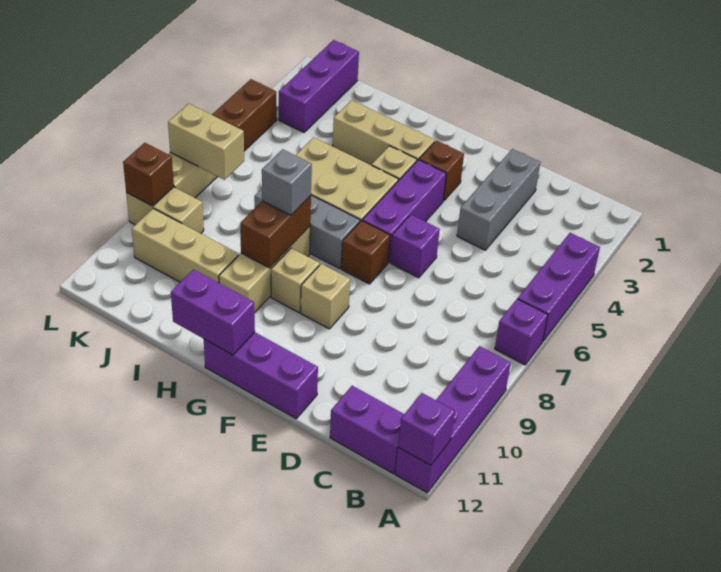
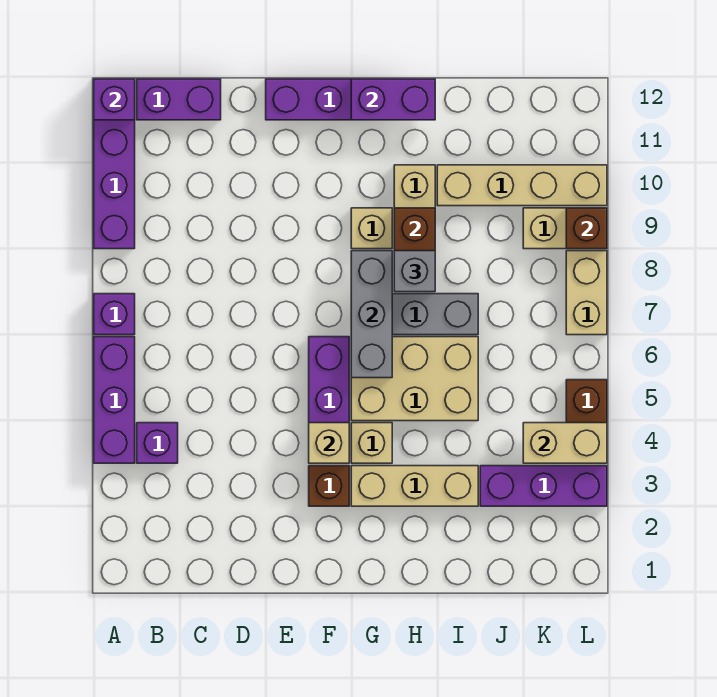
grey brick D2:D4 level 1 -> grey brick G6:G8 level 2
purple brick E6 level 1 -> purple brick B4 level 1
brown brick F7 level 1 -> none
tan brick F9 level 1 -> tan brick F4 level 2
tan brick I10:K10 level 1 -> tan brick I10:L10 level 1
purple brick K1:K3 level 1 -> purple brick J3:L3 level 1
tan brick K7:L7 level 2 -> tan brick K4:L4 level 2

